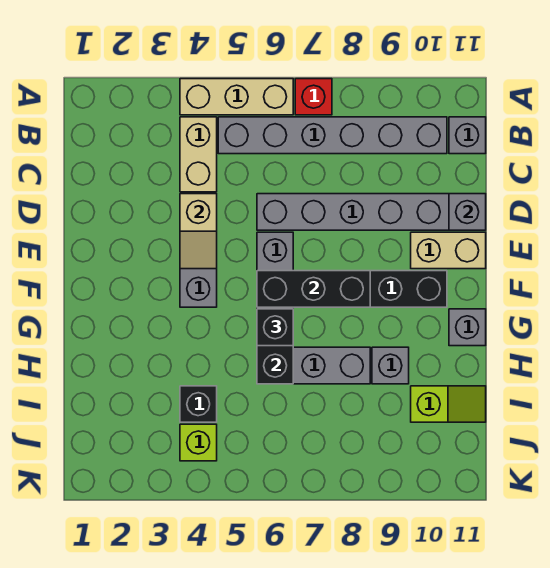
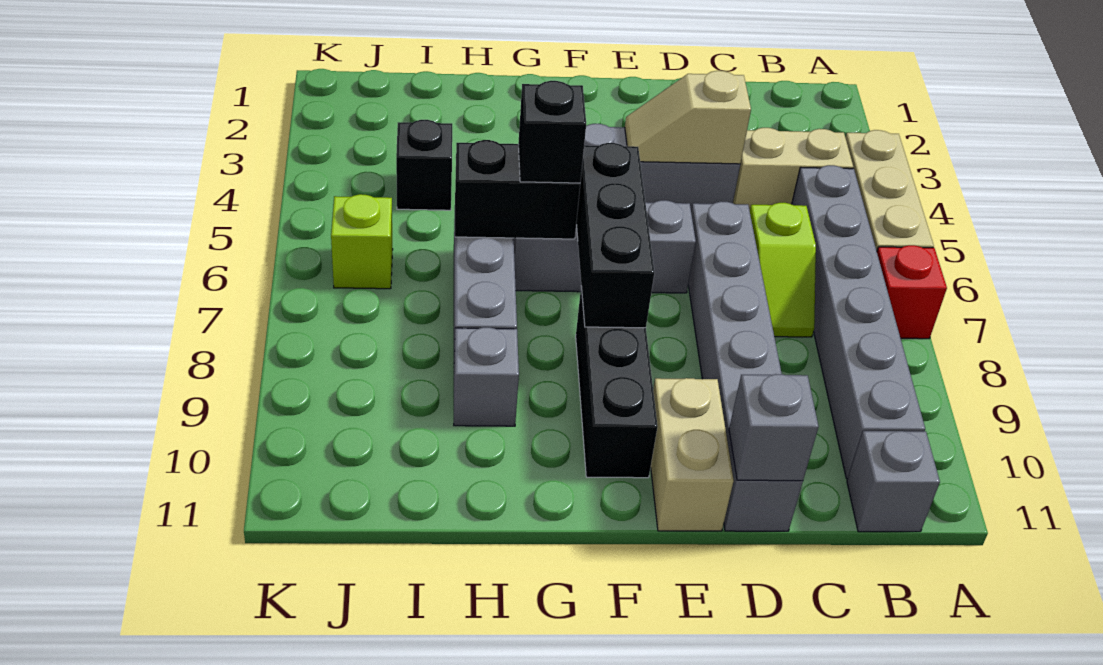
grey brick G11 level 1 -> none
lime slope I10:I11 level 1 top 10 -> lime slope C6:C7 level 1 top 6
lime brick J4 level 1 -> lime brick J6 level 1

